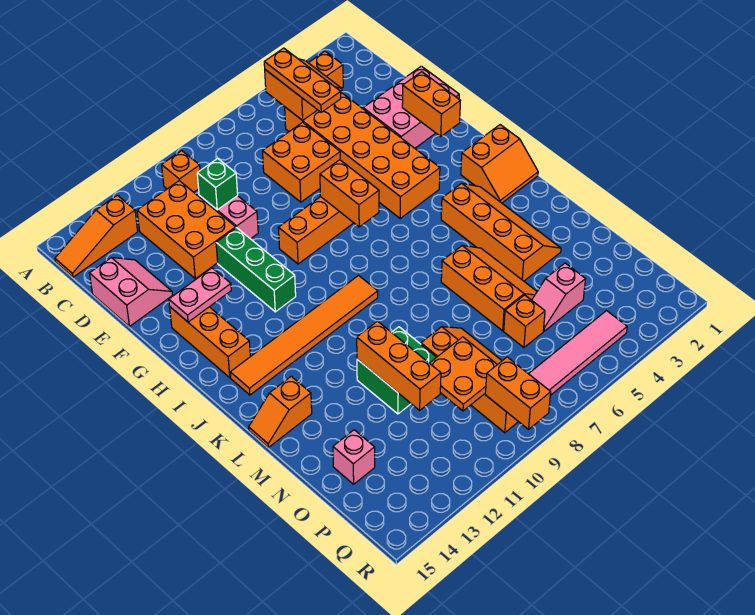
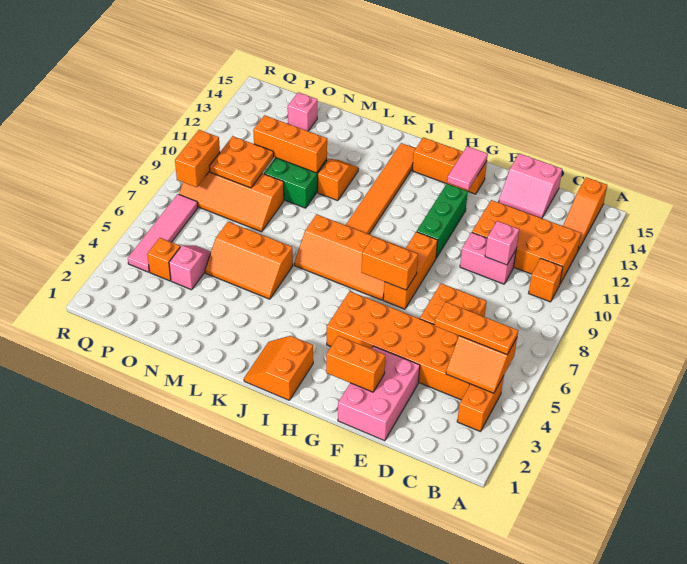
orange slope B13:B15 level 1 top 13 -> orange slope B13:B15 level 1 top 15
orange brick C11:E12 level 1 -> orange brick B11:E12 level 1
green brick D10 level 2 -> pink brick D10 level 2
green brick F11:H11 level 1 -> green brick G10:G12 level 1
pink plate G13:G14 level 2 -> pink tile G13:G14 level 2
orange slope J3:M4 level 1 top 4 -> orange slope H7:K8 level 1 top 8
orange slope L14:L15 level 1 top 14 -> orange slope L11:L12 level 1 top 11
orange brick O6 level 1 -> orange brick P4 level 1
orange brick Q9:R9 level 2 -> orange brick Q8:Q9 level 2

